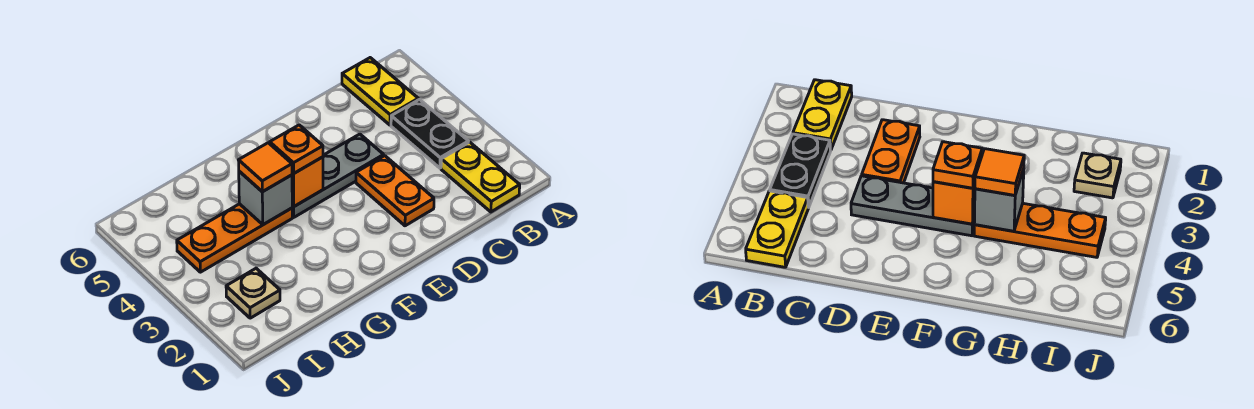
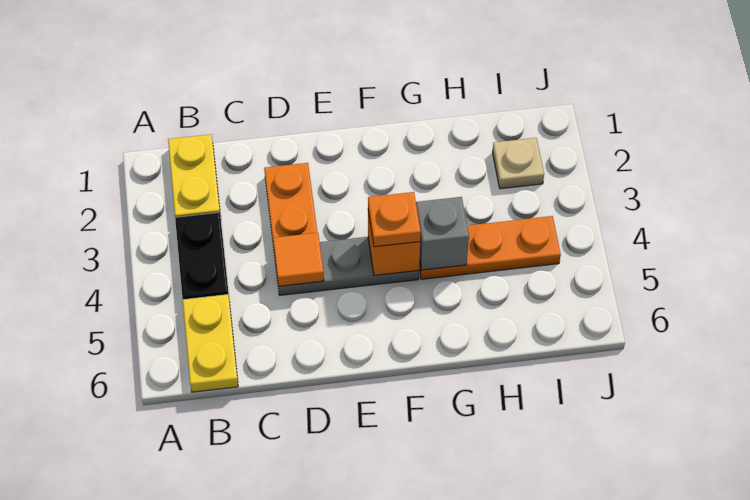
orange tile G4 level 3 -> orange tile D4 level 2

